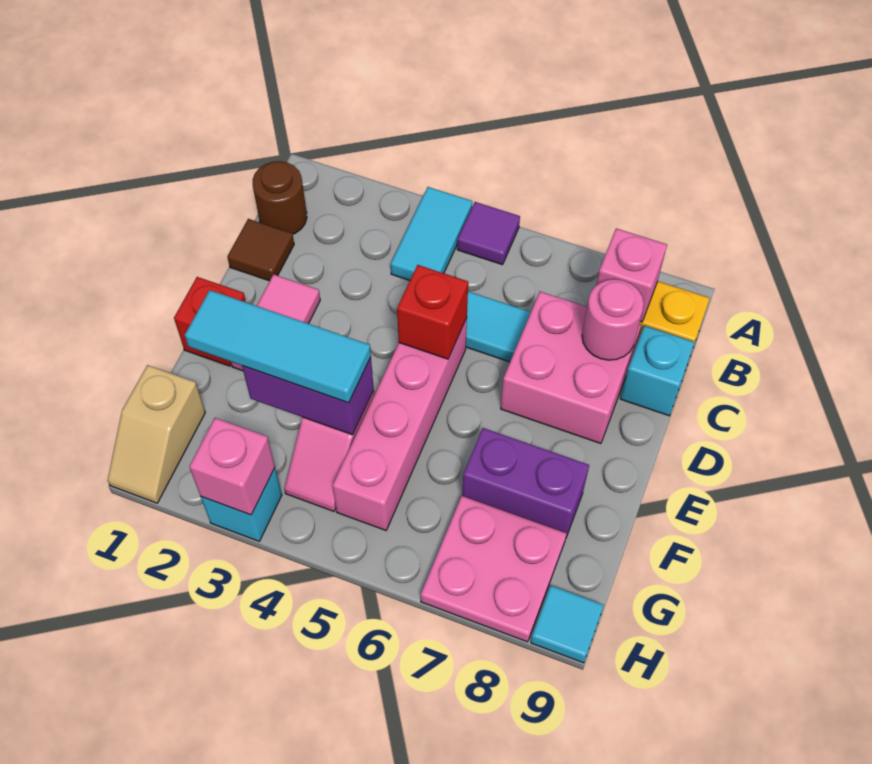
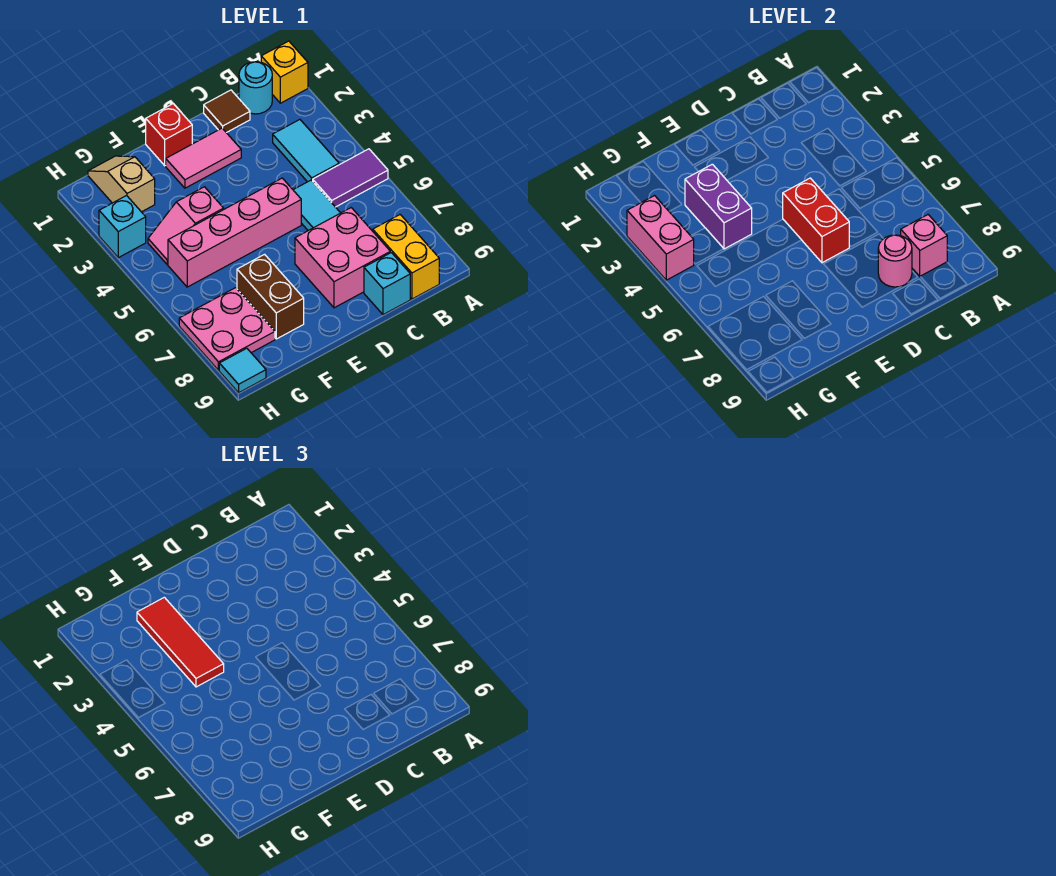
none -> yellow brick A1 level 1
cyan tile A4:B4 level 1 -> cyan tile B3:B4 level 1
purple tile A5 level 1 -> purple tile A5:B5 level 1
brown round brick B1 level 1 -> cyan round brick B1 level 1
red brick D5 level 2 -> red brick D5:D6 level 2
cyan tile F2:F4 level 3 -> red tile F2:F4 level 3
purple brick F7:F8 level 1 -> brown brick F7:F8 level 1
tan slope G1:H1 level 1 top G -> tan slope G1:G2 level 1 top 2
pink brick H3 level 2 -> pink brick H3:H4 level 2

